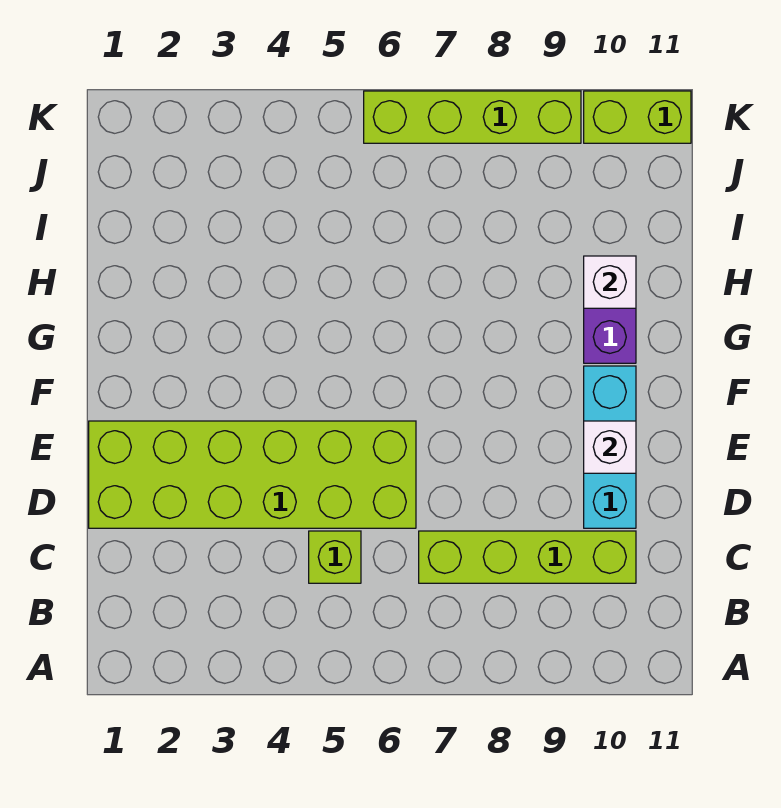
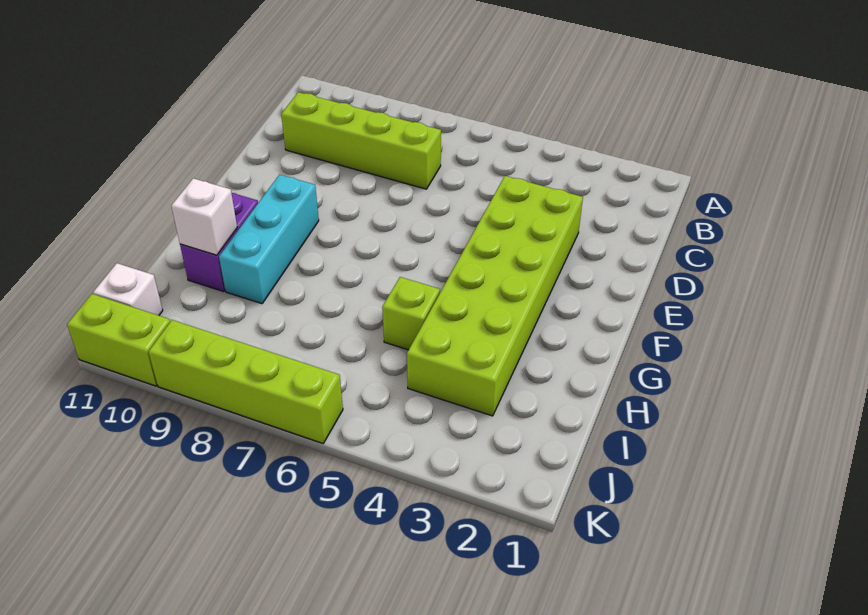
lime brick C5 level 1 -> lime brick H5 level 1
lime brick D1:E6 level 1 -> lime brick D3:I4 level 1
cyan brick D10:F10 level 1 -> cyan brick F9:H9 level 1
white brick E10 level 2 -> white brick J11 level 1

